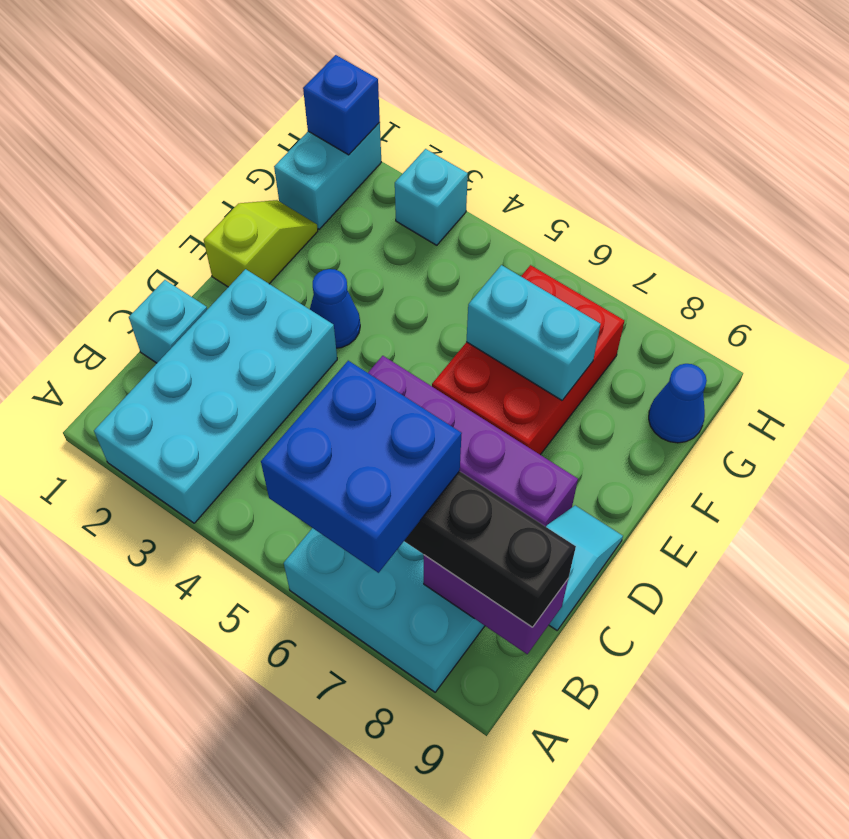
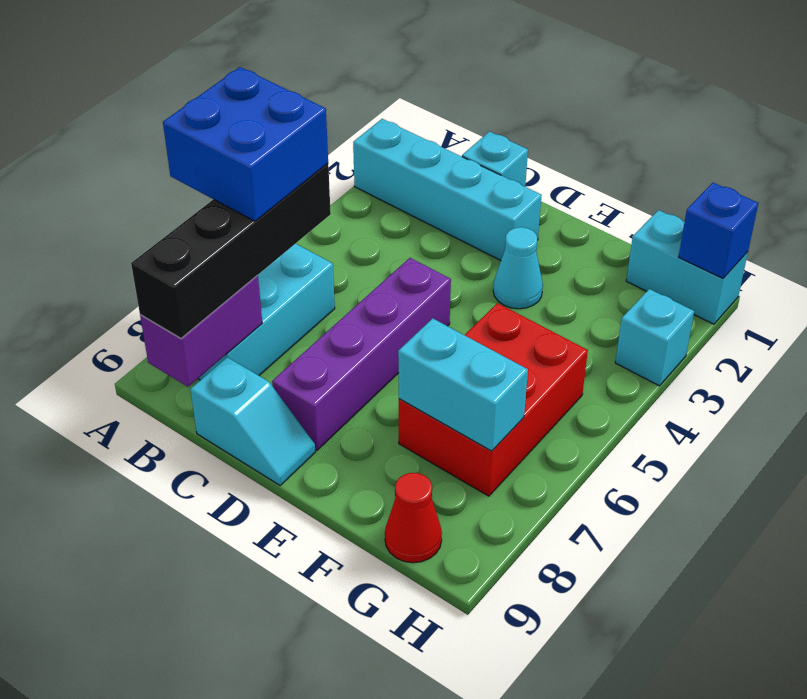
cyan brick A2:D3 level 1 -> cyan brick A2:D2 level 1
lime slope E1:F1 level 1 top E -> none
blue cone E3 level 1 -> cyan cone E3 level 1
red brick E6:G7 level 1 -> red brick F5:G7 level 1
cyan brick F6:F7 level 2 -> cyan brick F7:G7 level 2
blue cone G9 level 1 -> red cone G9 level 1

